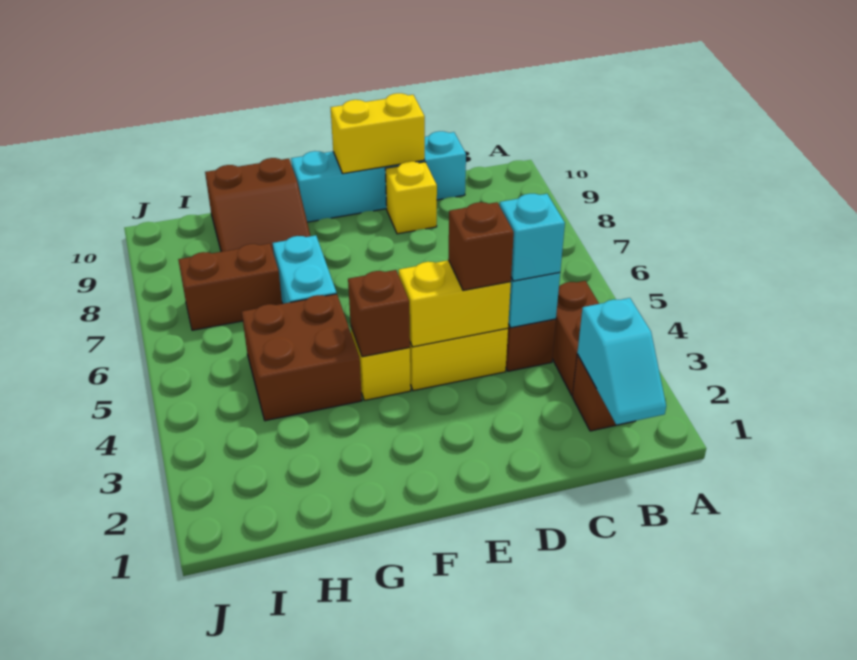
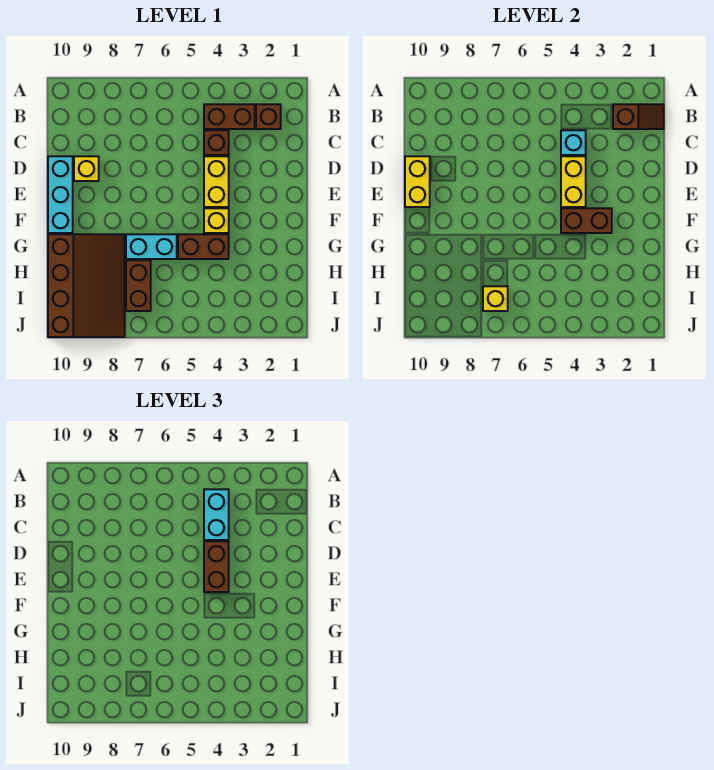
cyan slope B1:B2 level 2 top 2 -> brown slope B1:B2 level 2 top 2
cyan brick C4 level 3 -> cyan brick B4:C4 level 3
cyan brick C10:F10 level 1 -> cyan brick D10:F10 level 1
brown brick D4 level 3 -> brown brick D4:E4 level 3
brown brick F4 level 2 -> brown brick F3:F4 level 2
brown brick G4:H5 level 1 -> brown brick G4:G5 level 1
brown slope G8:H10 level 1 top 10 -> brown slope G8:J10 level 1 top 10
none -> yellow brick I7 level 2

